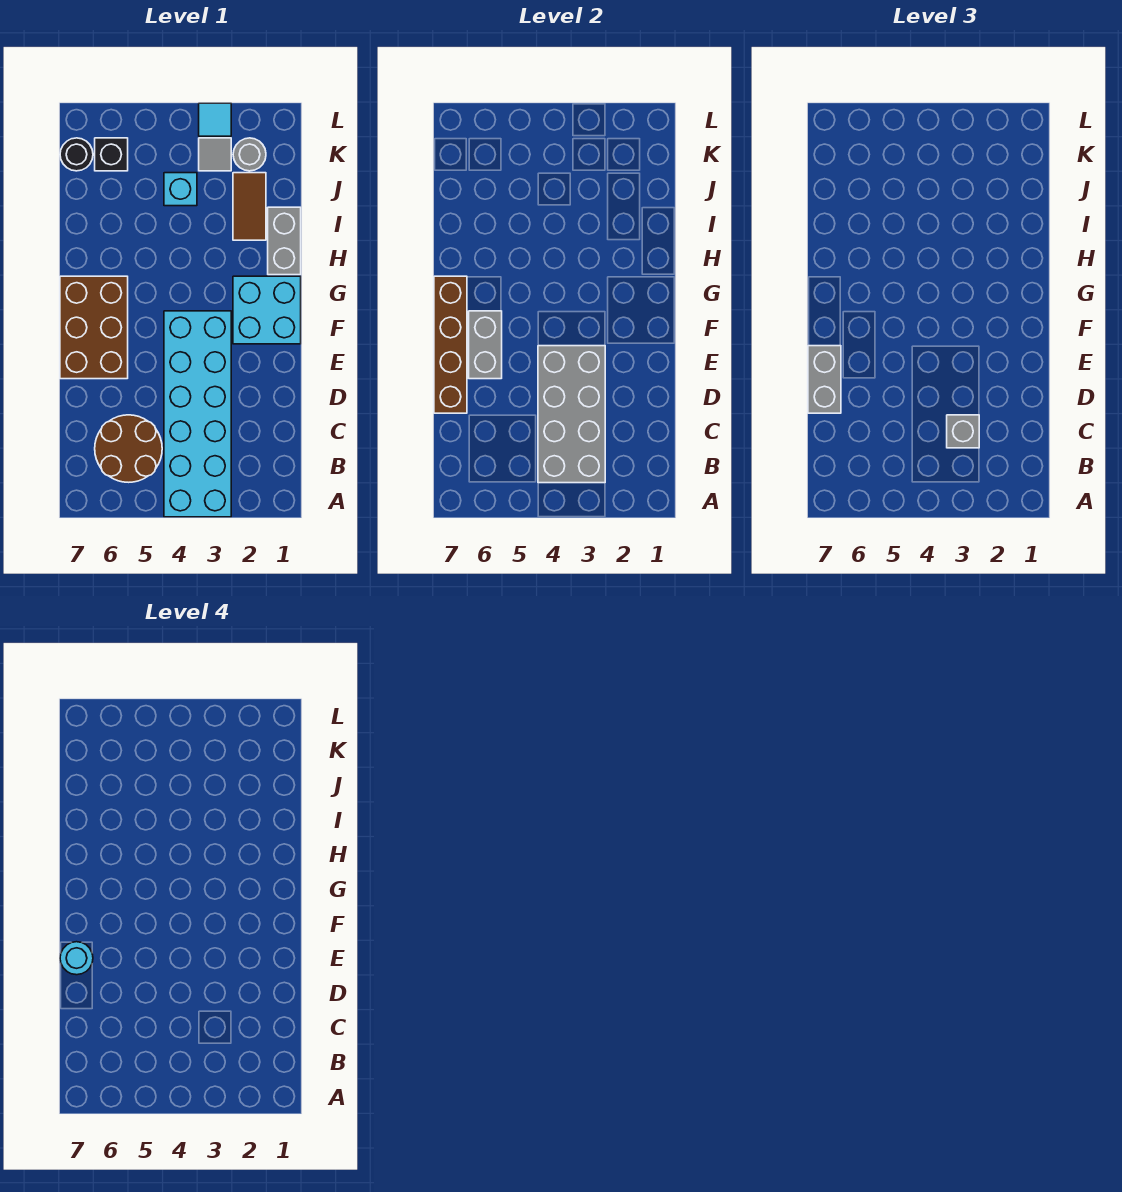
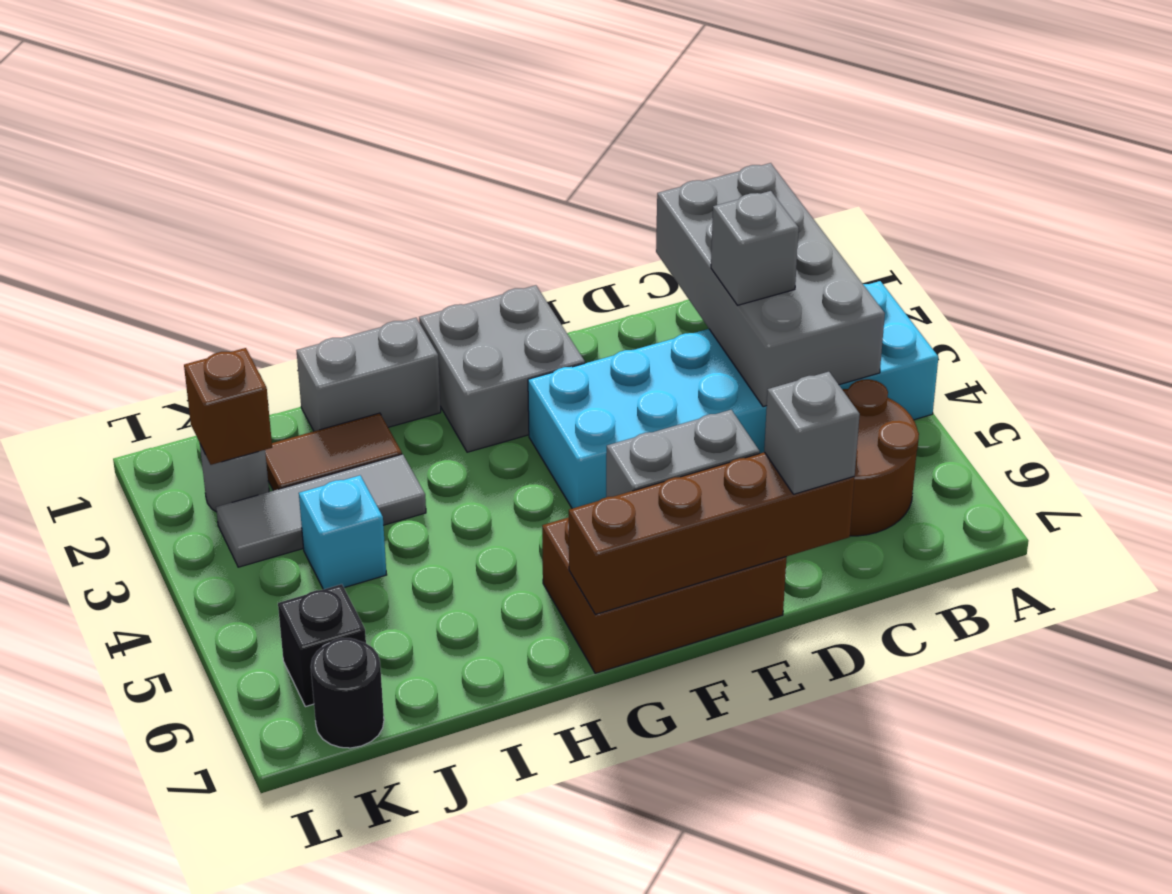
grey brick B3:E4 level 2 -> grey brick B1:C4 level 2
grey brick D7:E7 level 3 -> grey brick D7 level 3
cyan round brick E7 level 4 -> none
cyan brick F1:G2 level 1 -> grey brick F1:G2 level 1
none -> brown brick K2 level 2
grey tile K3 level 1 -> grey tile I3:K3 level 1
cyan tile L3 level 1 -> none

